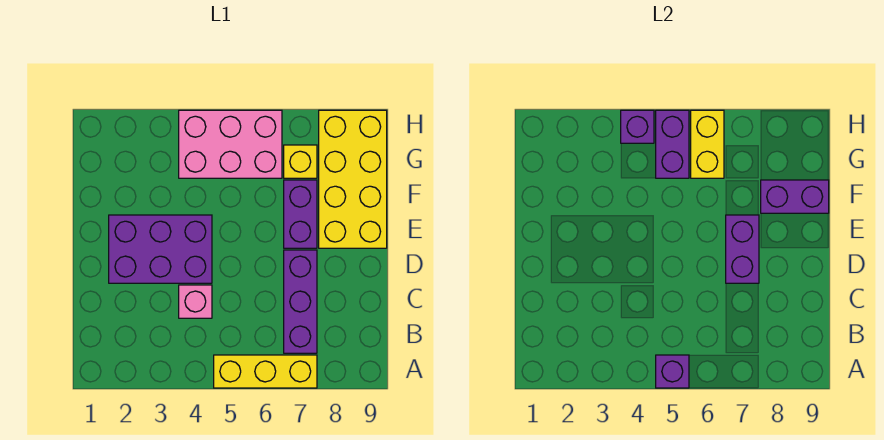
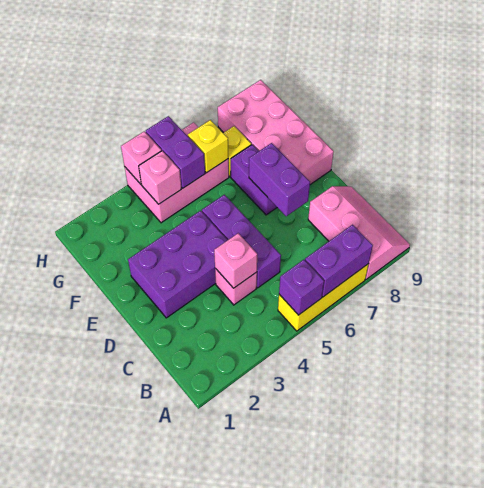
none -> pink slope A8:C9 level 1 top 8
purple brick B7:D7 level 1 -> purple brick C5:E5 level 1
none -> pink brick C4 level 2
yellow brick E8:H9 level 1 -> pink brick E8:H9 level 1
purple brick F8:F9 level 2 -> purple brick A6:A7 level 2
none -> pink brick G4 level 2
yellow brick G6:H6 level 2 -> yellow brick G6 level 2
purple brick H4 level 2 -> pink brick H4 level 2

